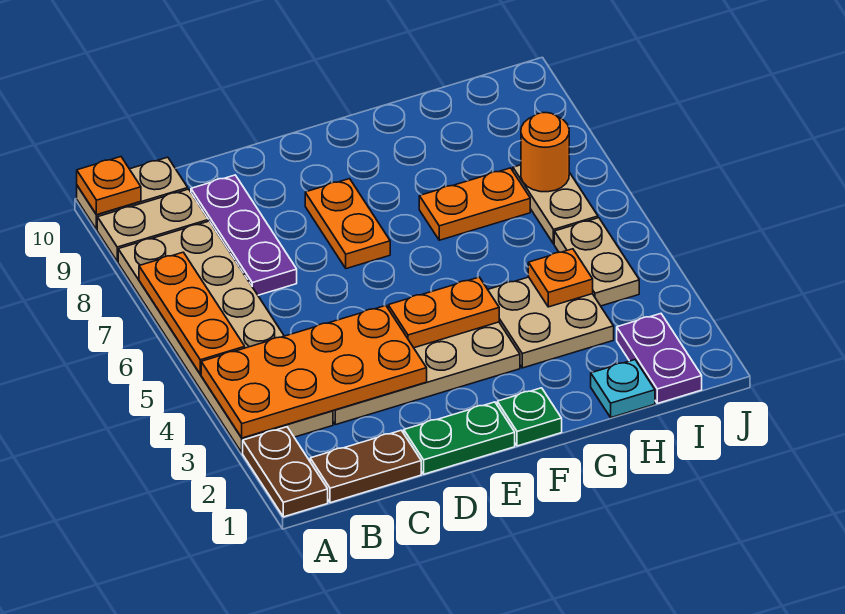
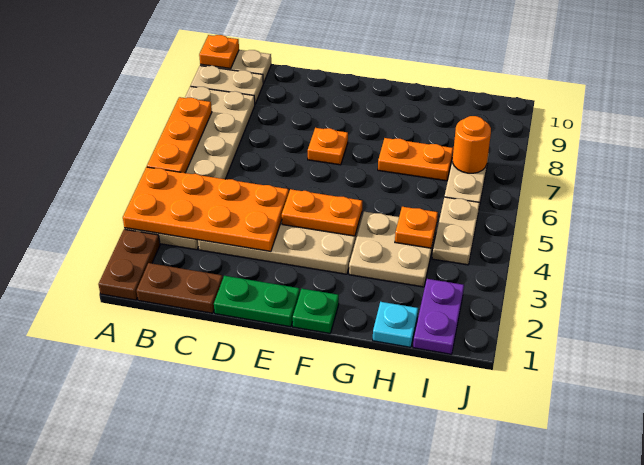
purple plate C7:C9 level 1 -> none
orange plate E7:E8 level 1 -> orange plate E7 level 1

